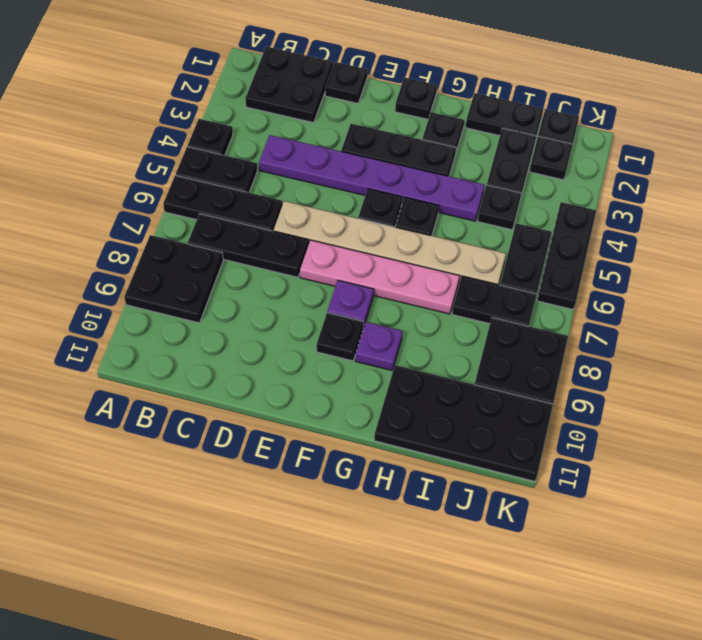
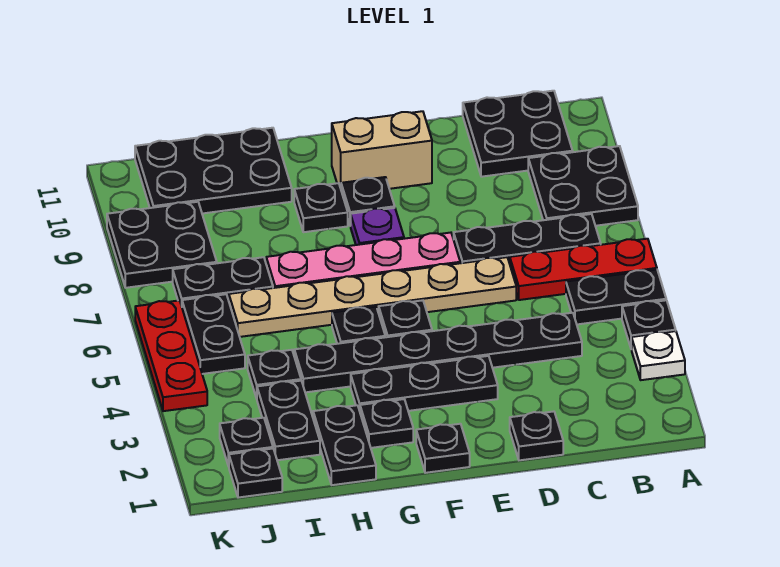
none -> white plate A3 level 1
black plate A6:C6 level 1 -> red plate A6:C6 level 1
black plate B1:C2 level 1 -> black plate B10:C11 level 1
purple plate C4:H4 level 1 -> black plate C4:H4 level 1
none -> tan brick E10:F10 level 1
purple plate G9 level 1 -> black plate G9 level 1
black plate H1:I1 level 1 -> black plate H1:H2 level 1
black plate H10:K11 level 1 -> black plate H10:J11 level 1
black plate K4:K6 level 1 -> red plate K4:K6 level 1

